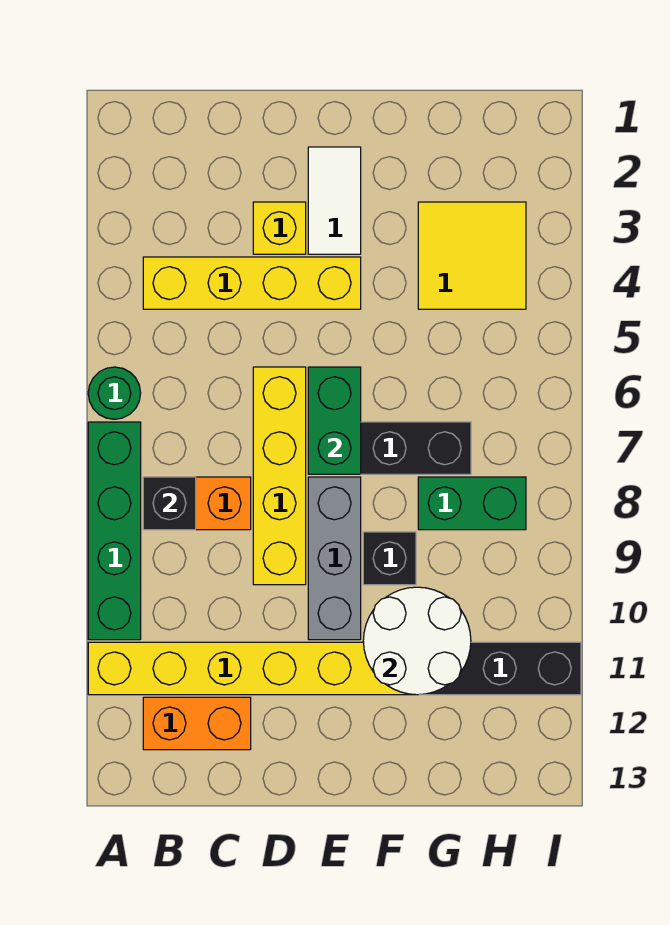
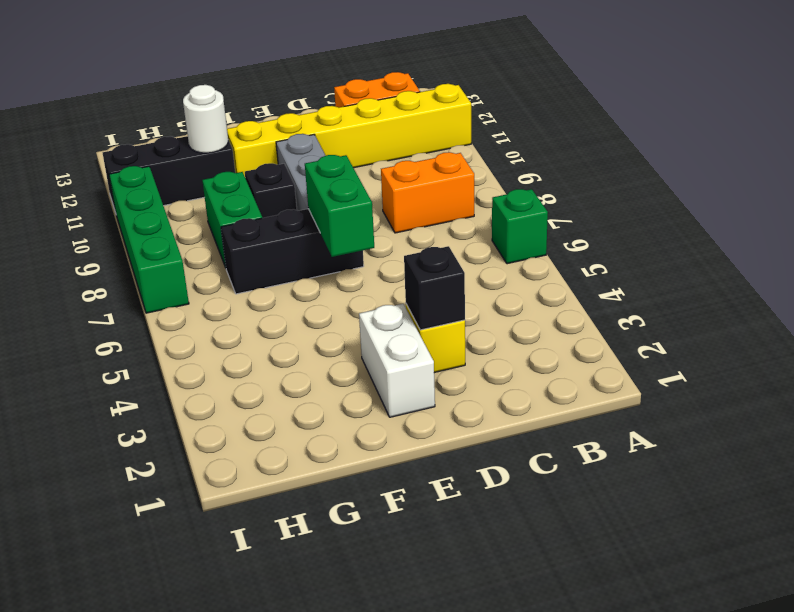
green round brick A6 level 1 -> green brick A6 level 1
green brick A7:A10 level 1 -> green brick I7:I10 level 1
yellow brick B4:E4 level 1 -> none
black brick B8 level 2 -> black brick D3 level 2
yellow brick D6:D9 level 1 -> none
white tile E2:E3 level 1 -> white brick E2:E3 level 1
white round brick F10:G11 level 2 -> white round brick G11 level 2
yellow tile G3:H4 level 1 -> none
green brick G8:H8 level 1 -> green brick G8:G9 level 1

